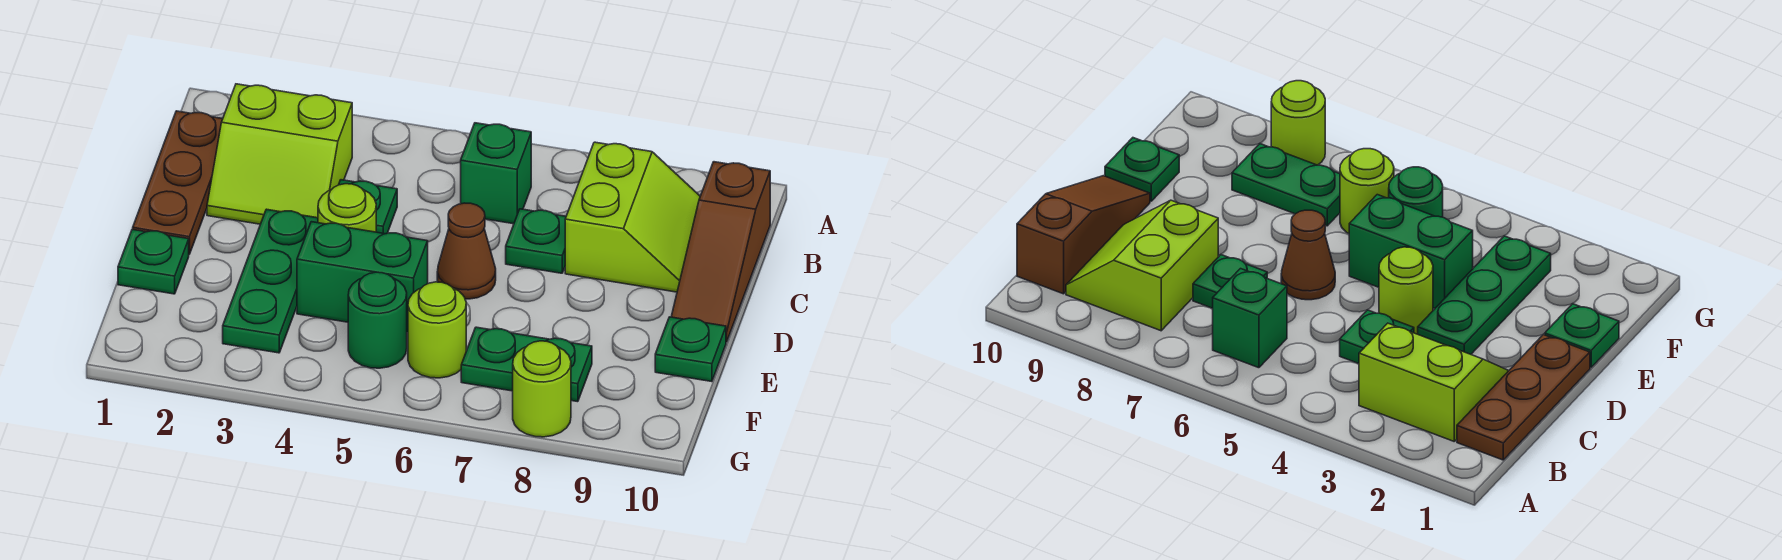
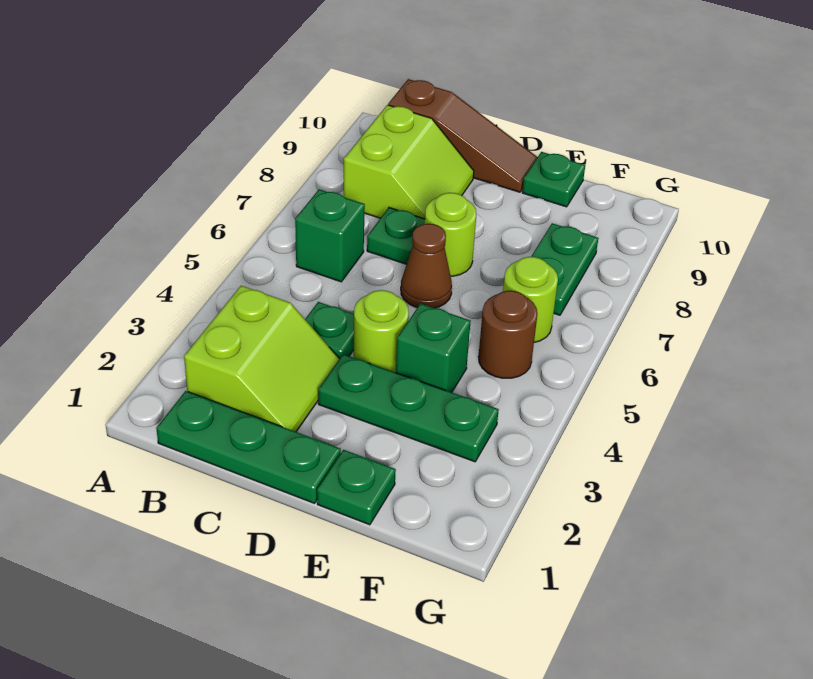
brown plate B1:D1 level 1 -> green plate B1:D1 level 1
lime slope B8:C9 level 1 top 8 -> lime slope B8:C9 level 1 top B
green brick E4:E5 level 1 -> green brick E4 level 1
green round brick F5 level 1 -> brown round brick F5 level 1
lime round brick G8 level 1 -> lime round brick D7 level 1

